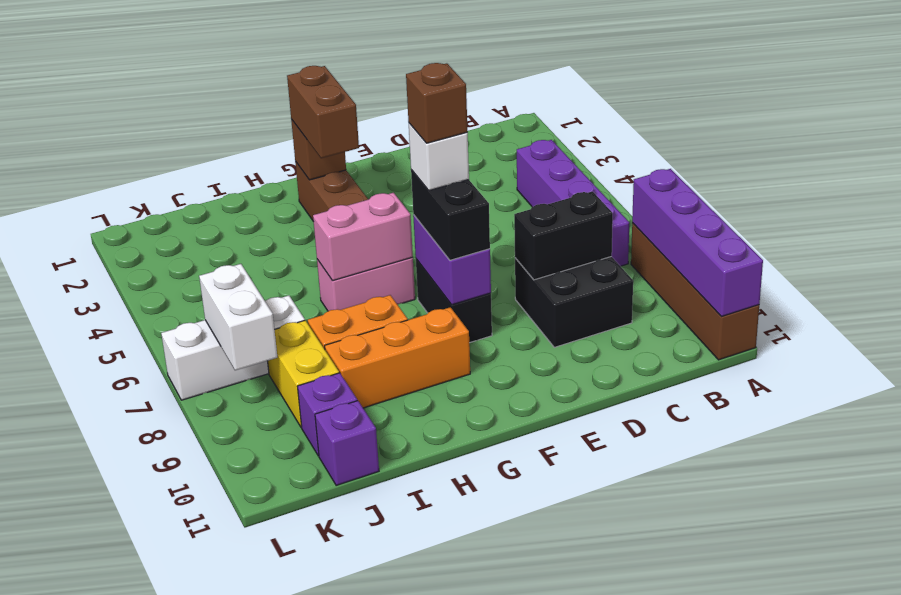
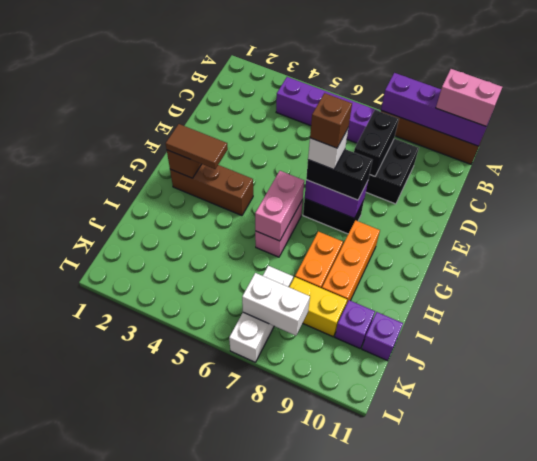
none -> pink brick A10:A11 level 3
brown brick G2:G3 level 3 -> brown tile G2:G3 level 3

